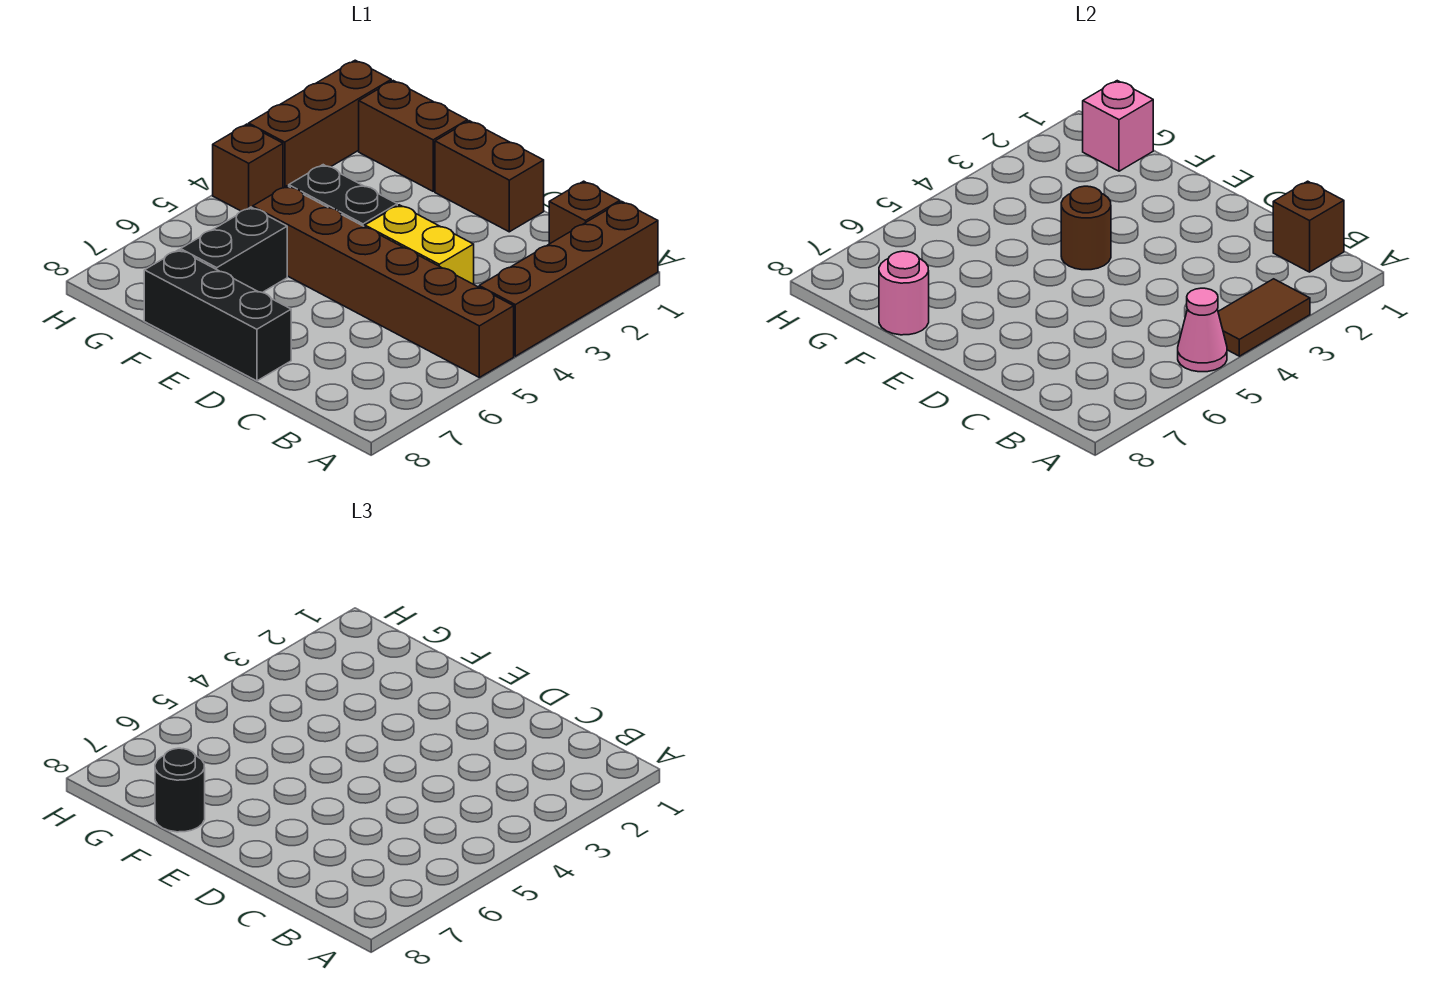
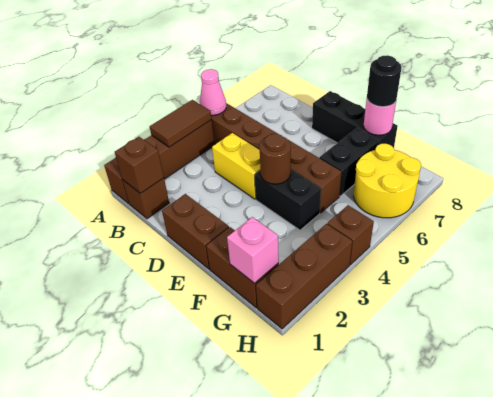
none -> yellow round brick G6:H7 level 1

